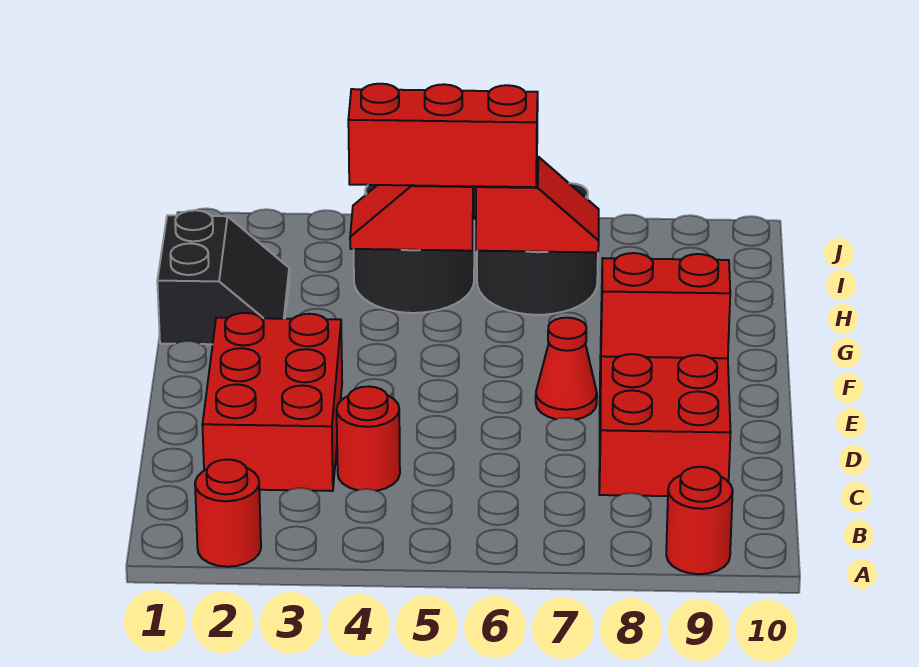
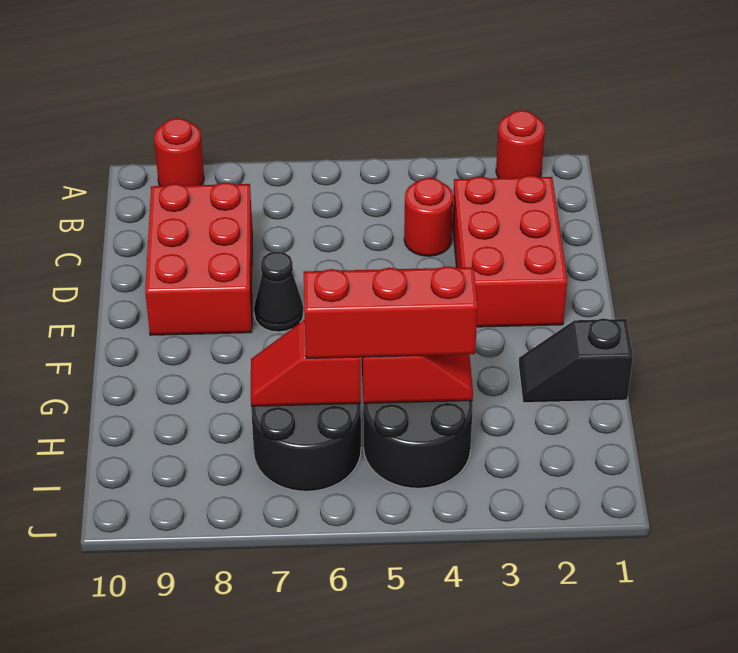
red cone E7 level 1 -> black cone E7 level 1
red brick E8:E9 level 2 -> none
black slope G1:H2 level 1 top 1 -> black slope G1:G2 level 1 top 1

